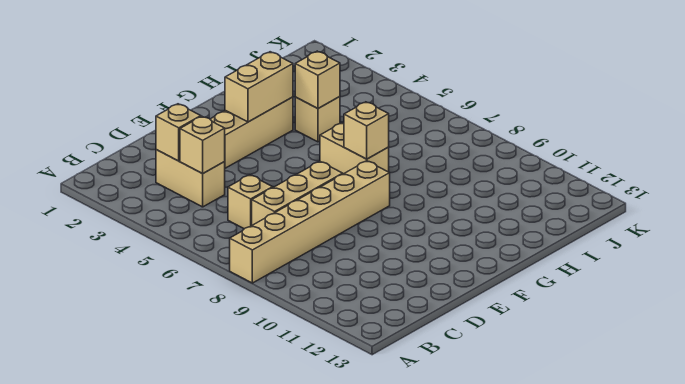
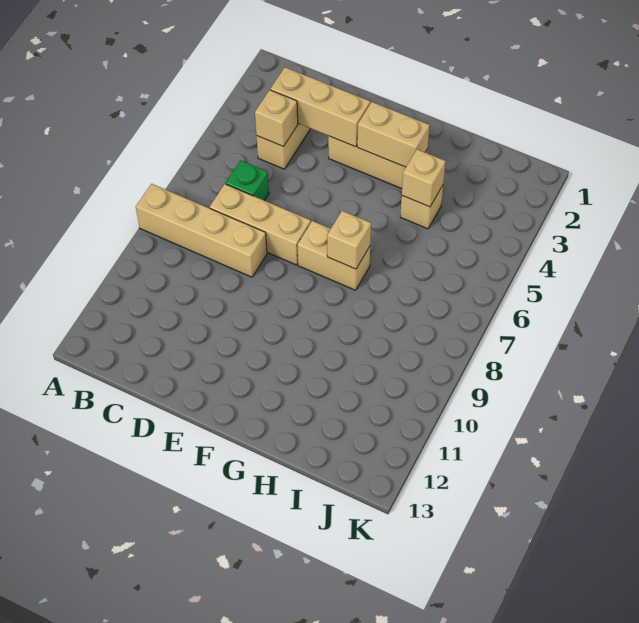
tan brick A8:F8 level 1 -> tan brick A8:D8 level 1
tan brick C3 level 2 -> tan brick C3:E3 level 2
tan brick C6 level 1 -> green brick C6 level 1
tan brick G6:G7 level 1 -> tan brick F7:G7 level 1

